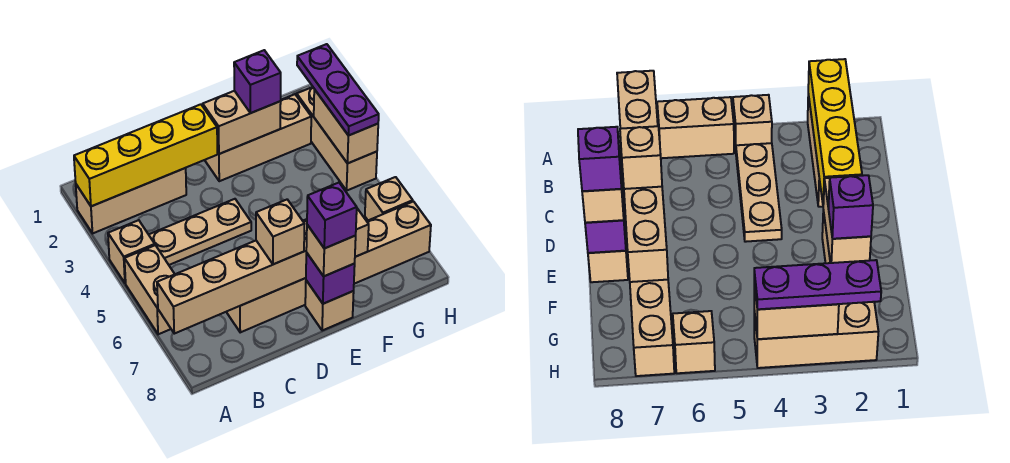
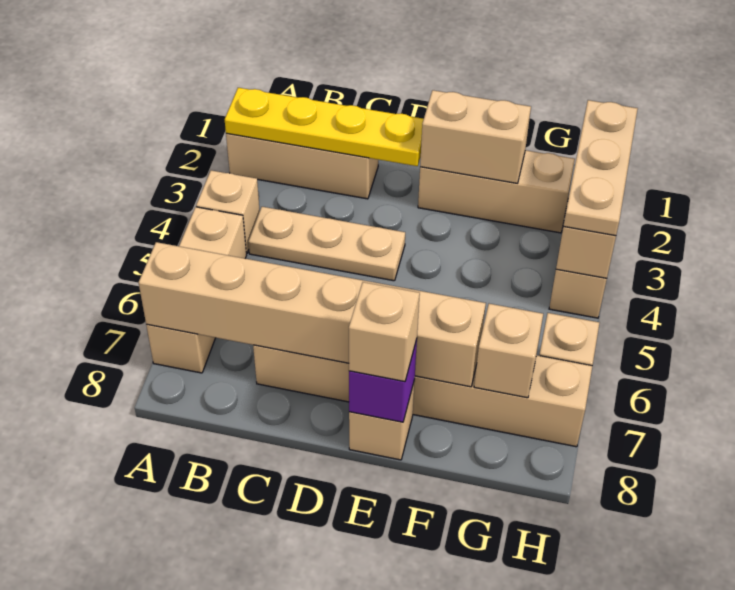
yellow brick A2:D2 level 2 -> yellow plate A2:D2 level 2
tan brick A5:A6 level 1 -> tan brick A5:A7 level 1
tan brick D7 level 3 -> tan brick G7 level 2
purple brick E8 level 4 -> none
purple brick F2 level 3 -> none
purple plate H2:H4 level 3 -> tan plate H2:H4 level 3

